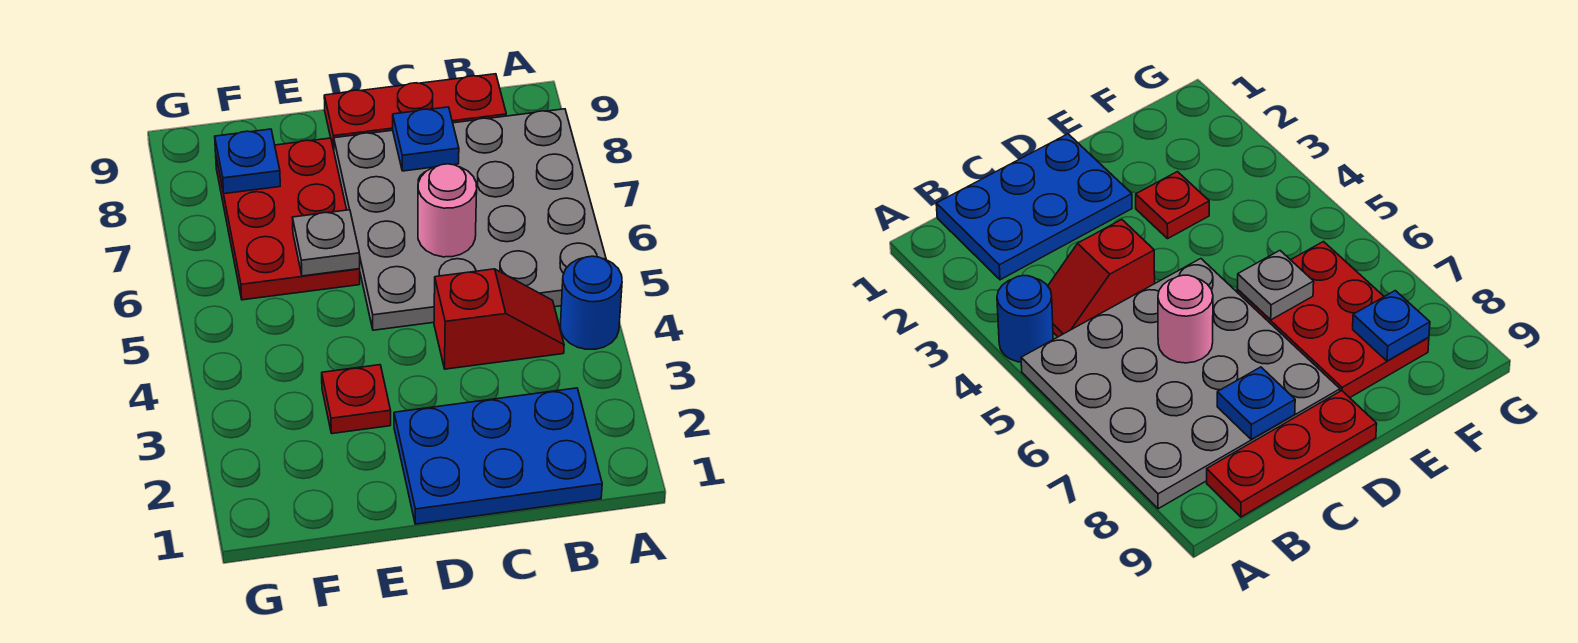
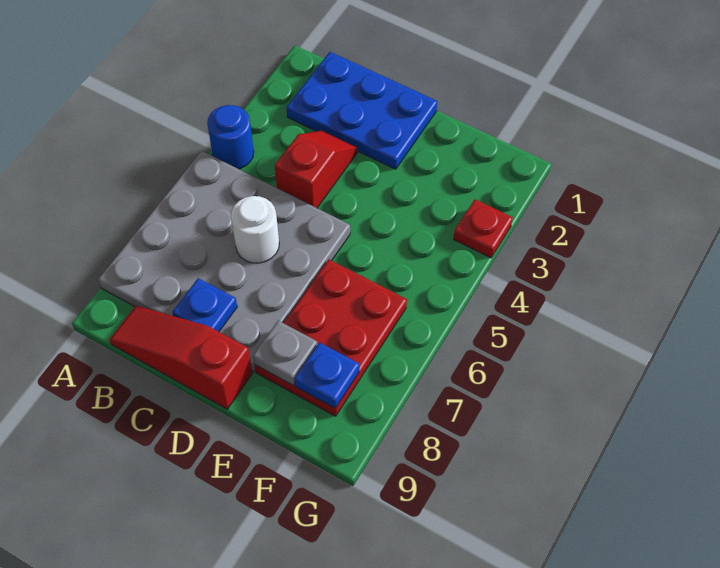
red slope B4:C4 level 1 top C -> red slope C3:C4 level 1 top 4
red plate B9:D9 level 1 -> red slope B9:D9 level 1 top D
pink round brick C6 level 2 -> white round brick C6 level 2
red plate E3 level 1 -> red plate G3 level 1
grey plate E6 level 2 -> grey plate E8 level 2

